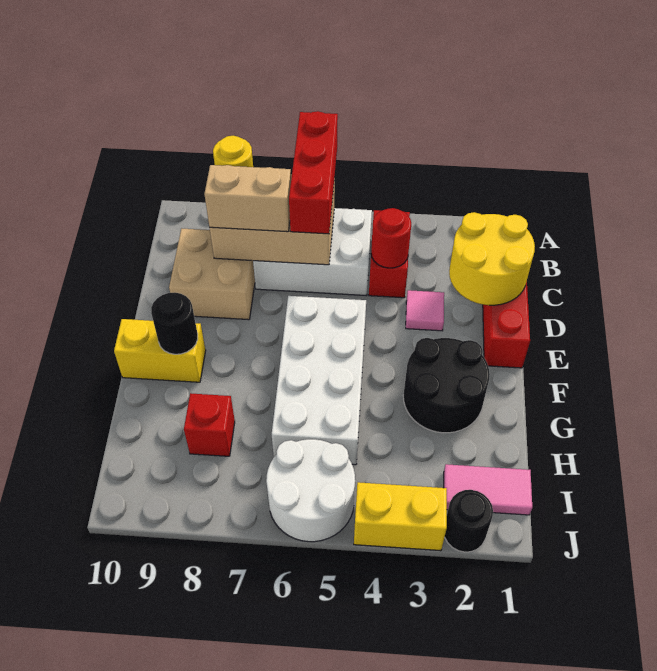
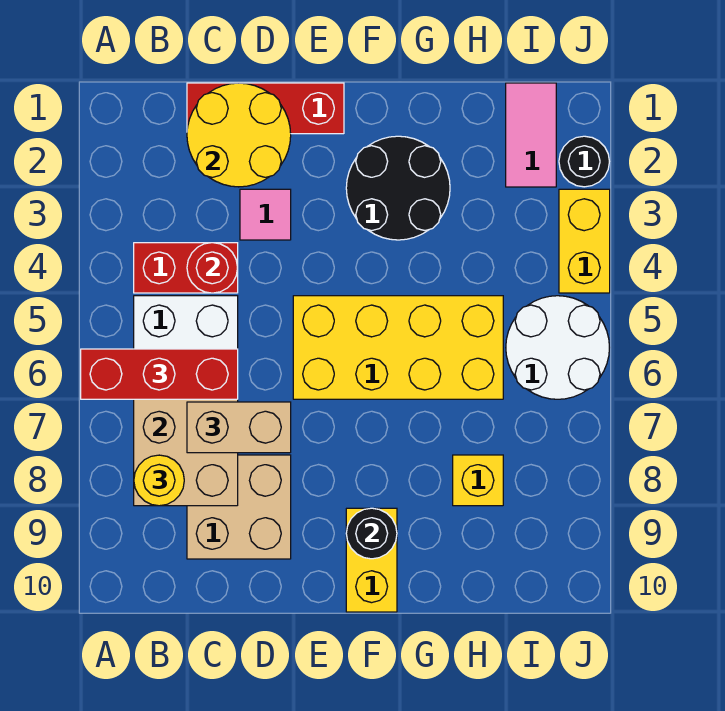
tan brick C7:C8 level 3 -> tan brick C7:D7 level 3
white brick E5:H6 level 1 -> yellow brick E5:H6 level 1
red brick H8 level 1 -> yellow brick H8 level 1

